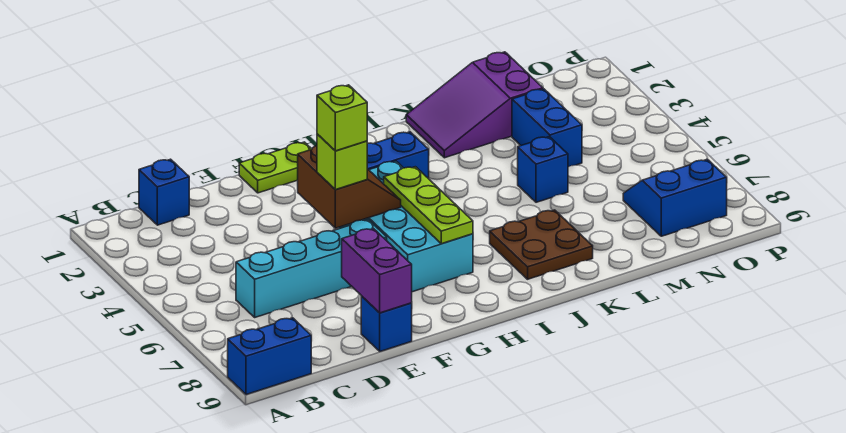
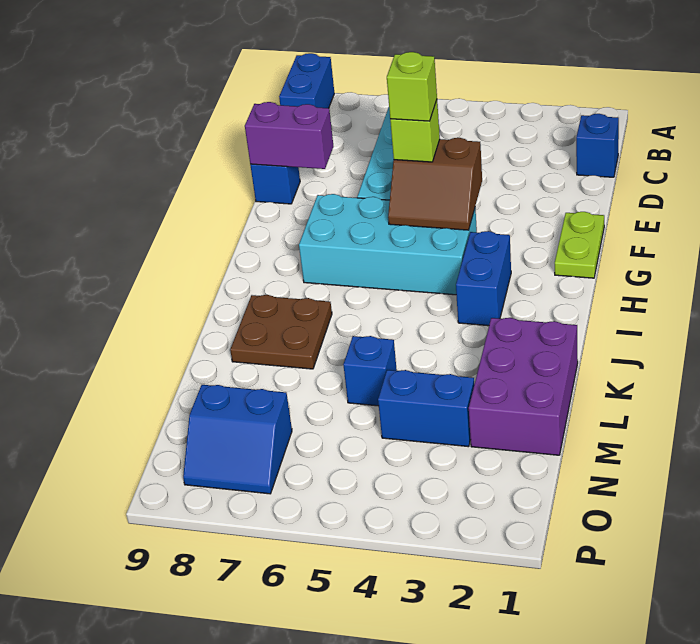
lime plate H5:H7 level 2 -> none
purple slope K1:M2 level 1 top M -> purple brick K1:M2 level 1
blue slope N7:O8 level 1 top 8 -> blue slope N7:O8 level 1 top N

